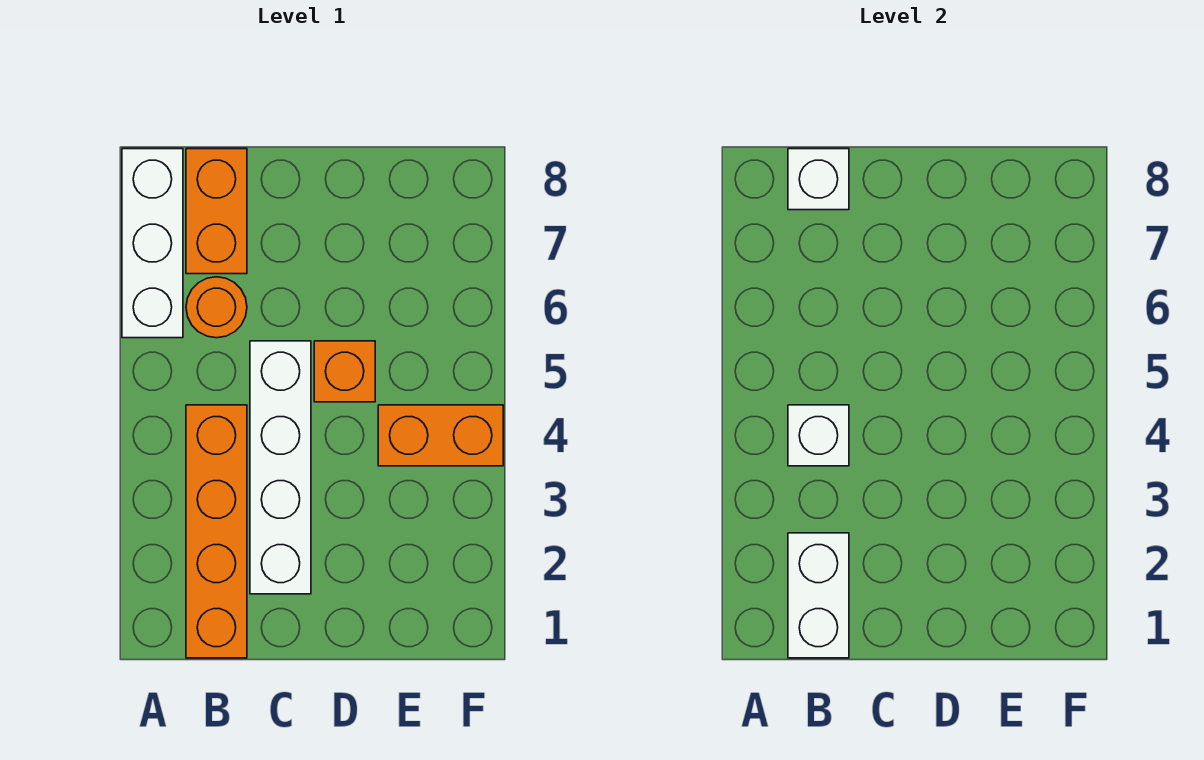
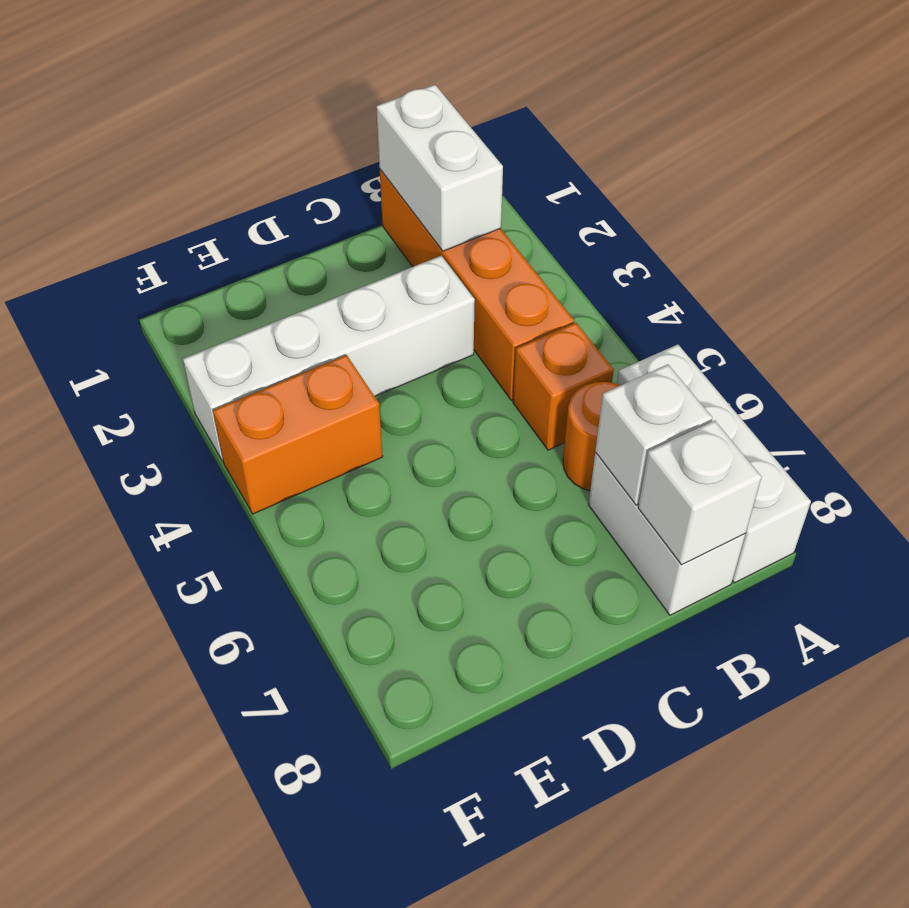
white brick B4 level 2 -> white brick B7 level 2
orange brick B7:B8 level 1 -> white brick B7:B8 level 1
white brick C2:C5 level 1 -> white brick C3:F3 level 1
orange brick D5 level 1 -> orange brick B5 level 1

